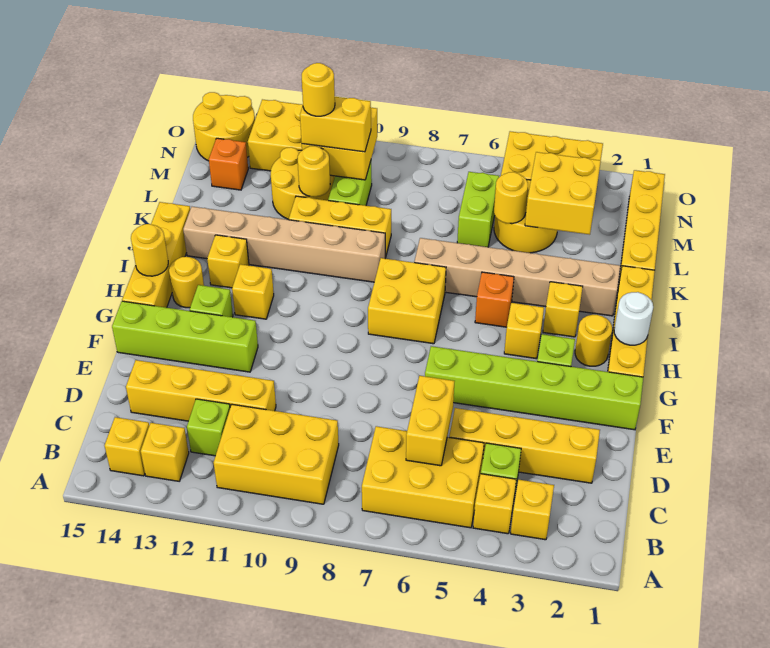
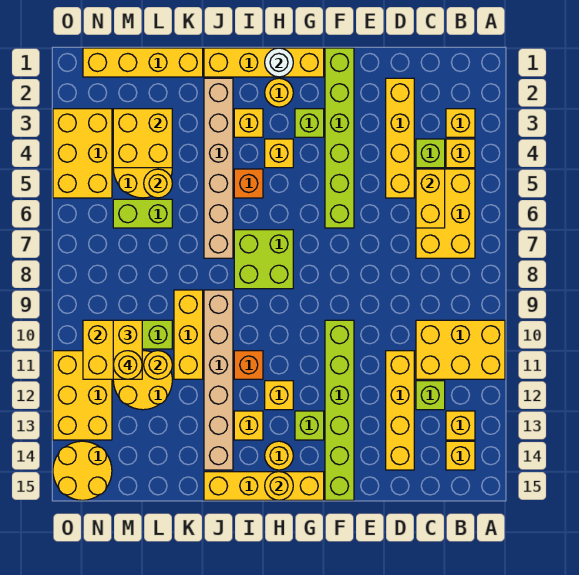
yellow brick B9:C11 level 1 -> yellow brick A10:C11 level 1
yellow brick C6:D6 level 2 -> yellow brick C5:C6 level 2
lime brick F12:F15 level 1 -> lime brick F10:F15 level 1
yellow brick H7:I8 level 1 -> lime brick H7:I8 level 1
orange brick M14 level 1 -> orange brick I11 level 1

